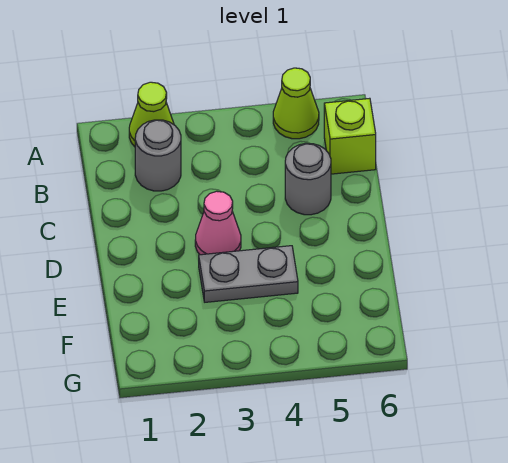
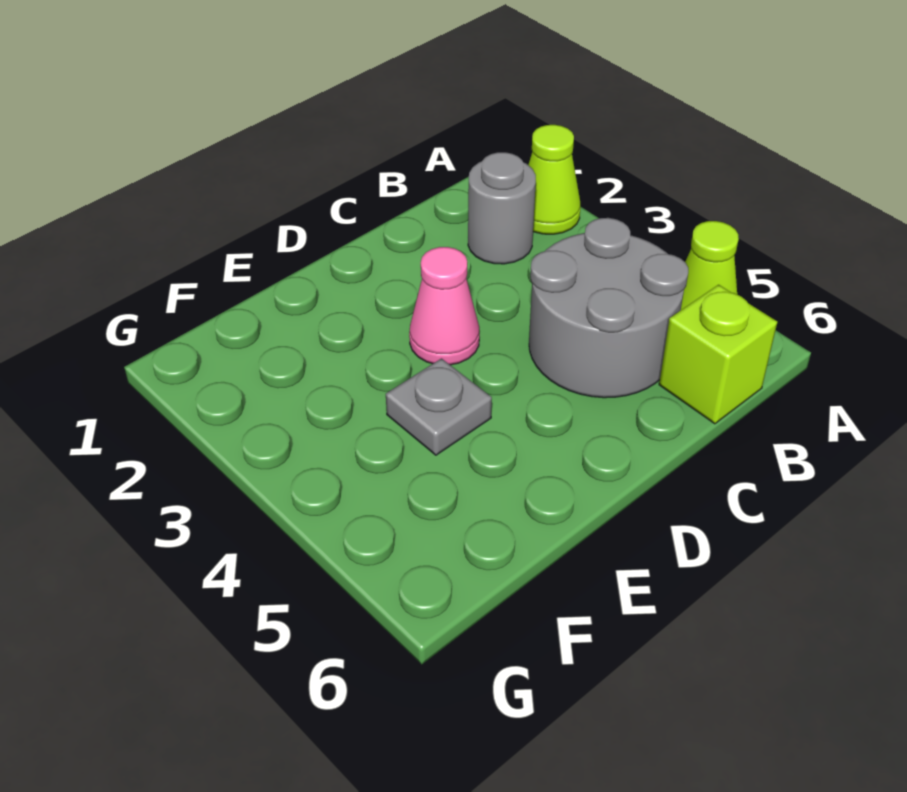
grey round brick C5 level 1 -> grey round brick B4:C5 level 1
grey plate E3:E4 level 1 -> grey plate E4 level 1

